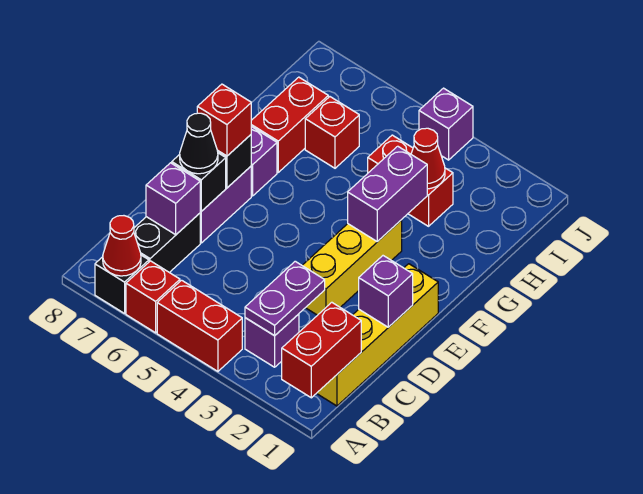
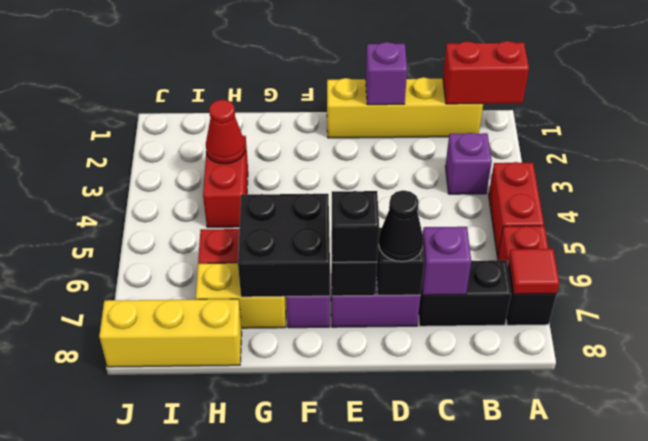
red cone A7 level 2 -> red tile A7 level 2
purple plate B3:C3 level 2 -> none
yellow brick D3:F3 level 1 -> yellow brick H8:J8 level 1
red brick E7 level 3 -> black brick E7 level 3
purple brick F3:G3 level 2 -> none
none -> black brick F6:G7 level 2
red brick G7:H7 level 1 -> yellow brick G7:H7 level 1
purple brick J4 level 1 -> none

